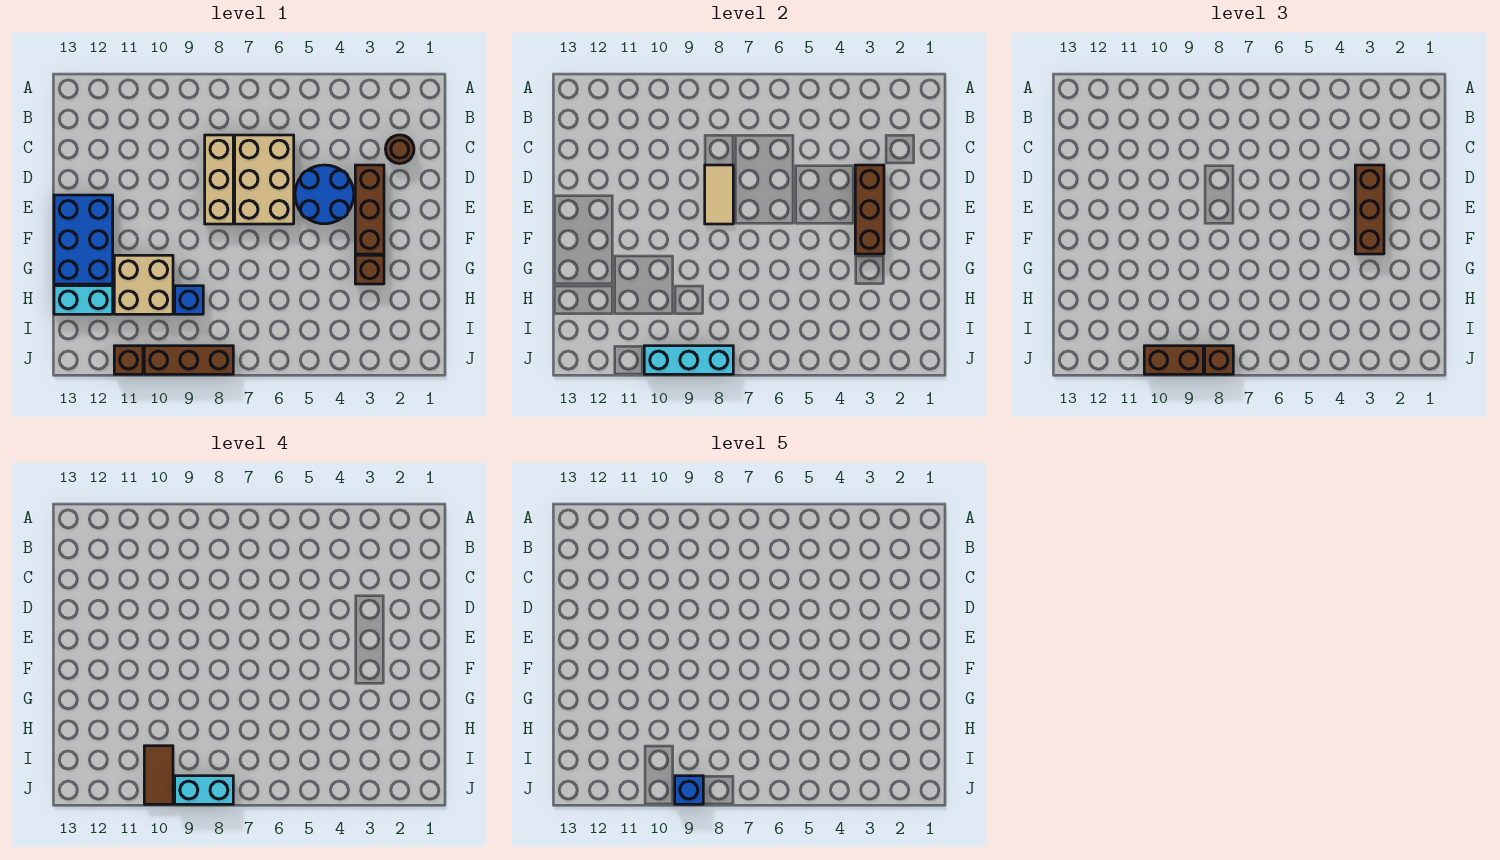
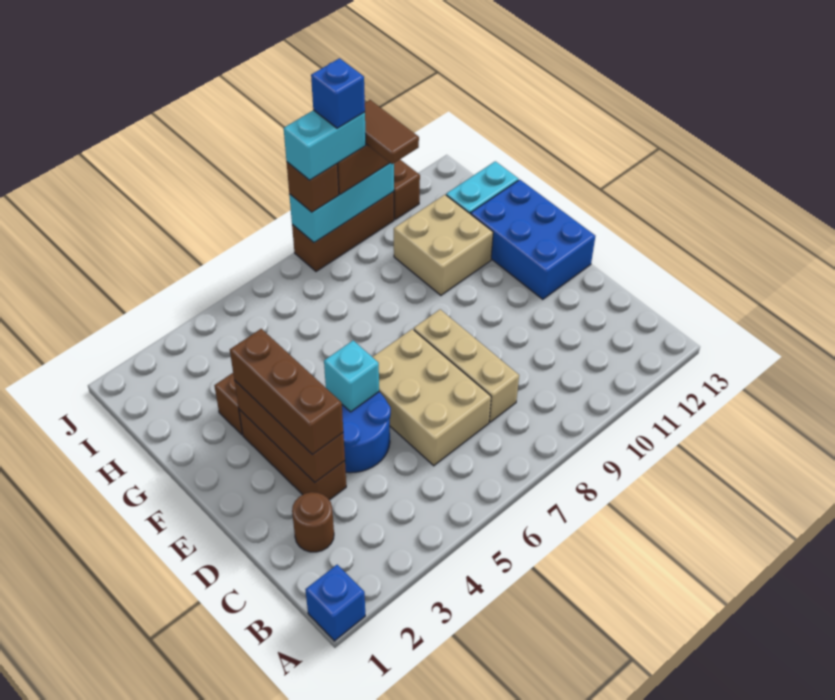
tan tile D8:E8 level 2 -> none
none -> cyan brick E5 level 2
blue brick H9 level 1 -> blue brick A1 level 1

